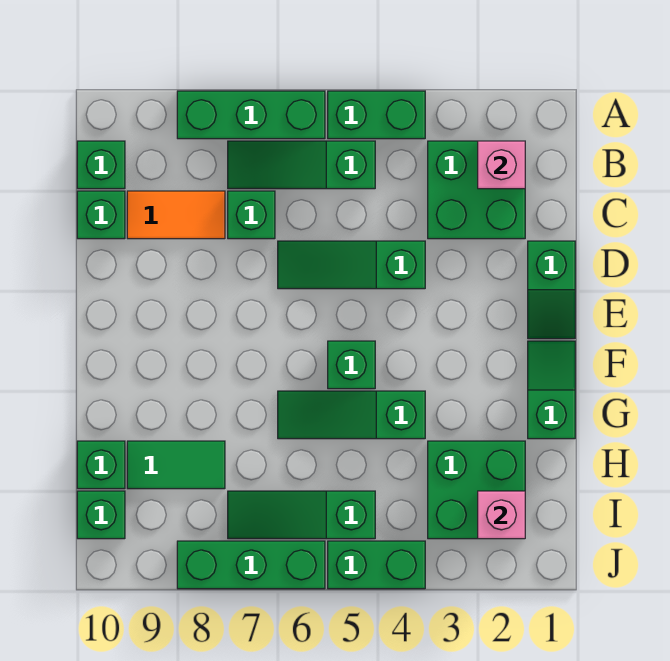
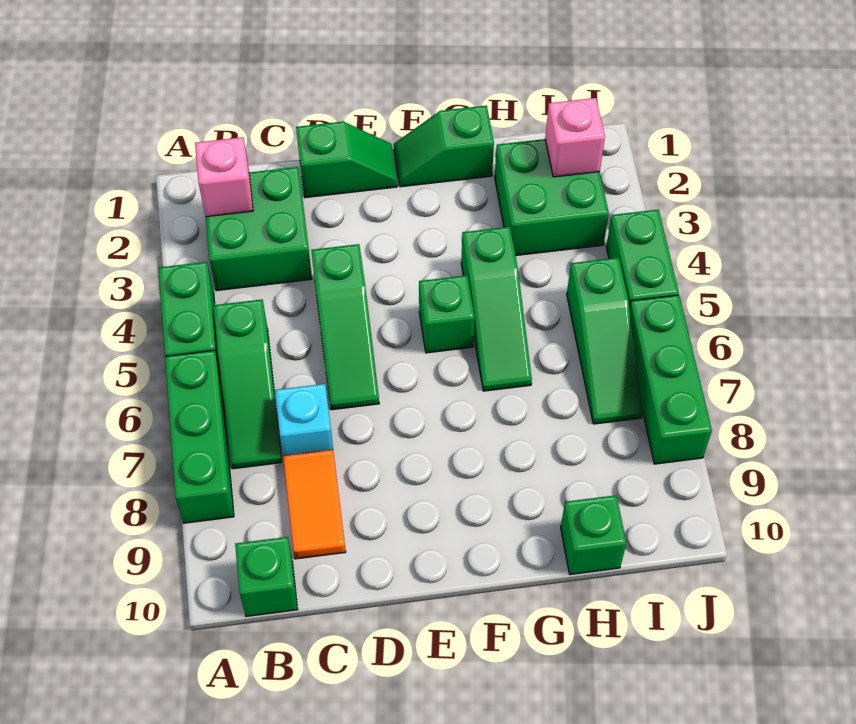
green brick C7 level 1 -> cyan brick C7 level 1
green brick C10 level 1 -> none
green tile H8:H9 level 1 -> none
green brick I10 level 1 -> none

